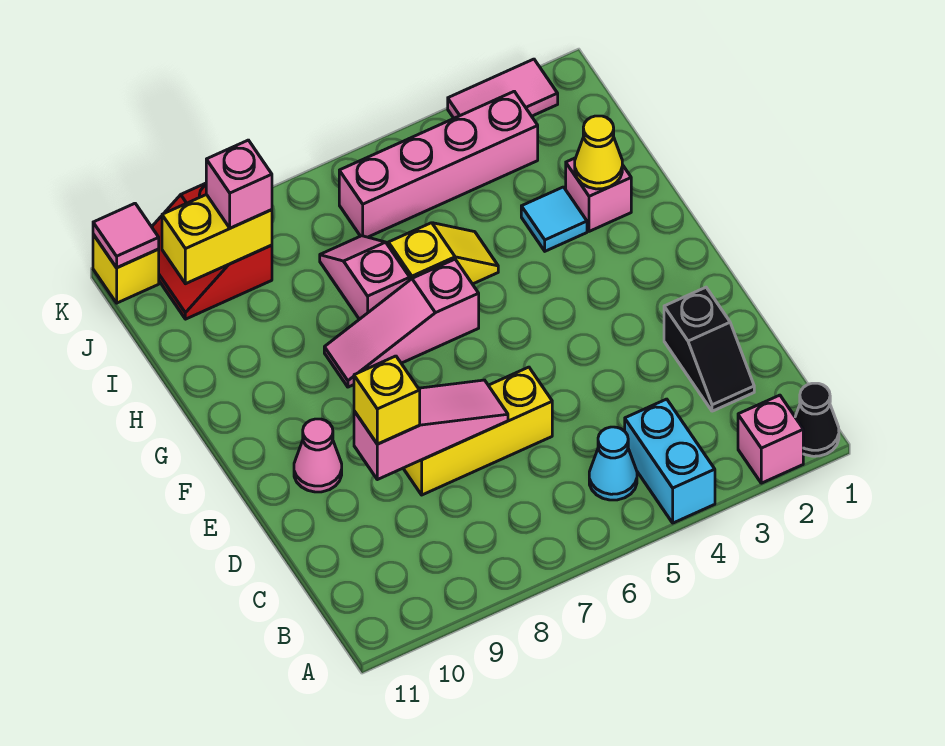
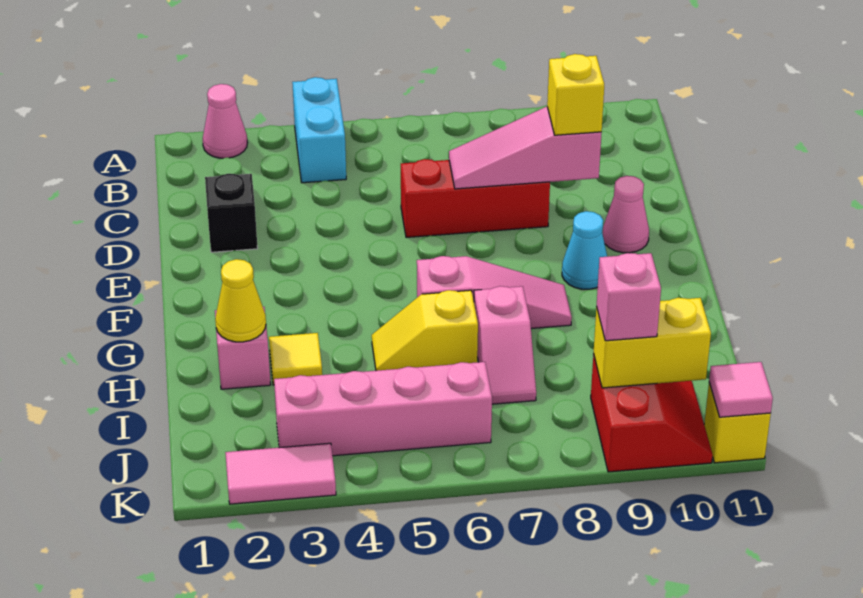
black cone A1 level 1 -> none
pink brick A2 level 1 -> pink cone A2 level 1
cyan cone B5 level 1 -> cyan cone F9 level 1
yellow brick D6:D8 level 1 -> red brick D6:D8 level 1
cyan tile H3 level 1 -> yellow tile H3 level 1

